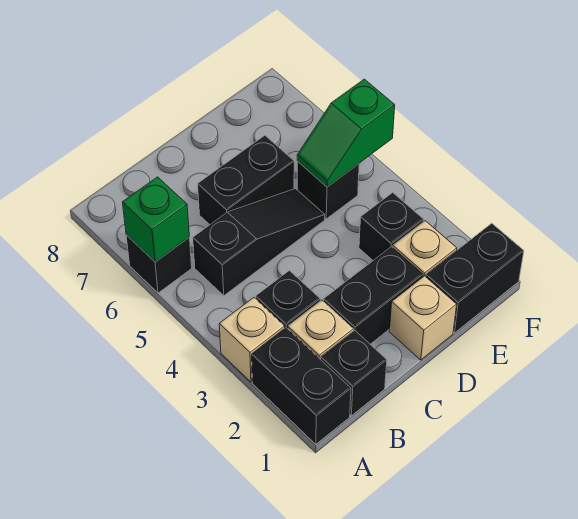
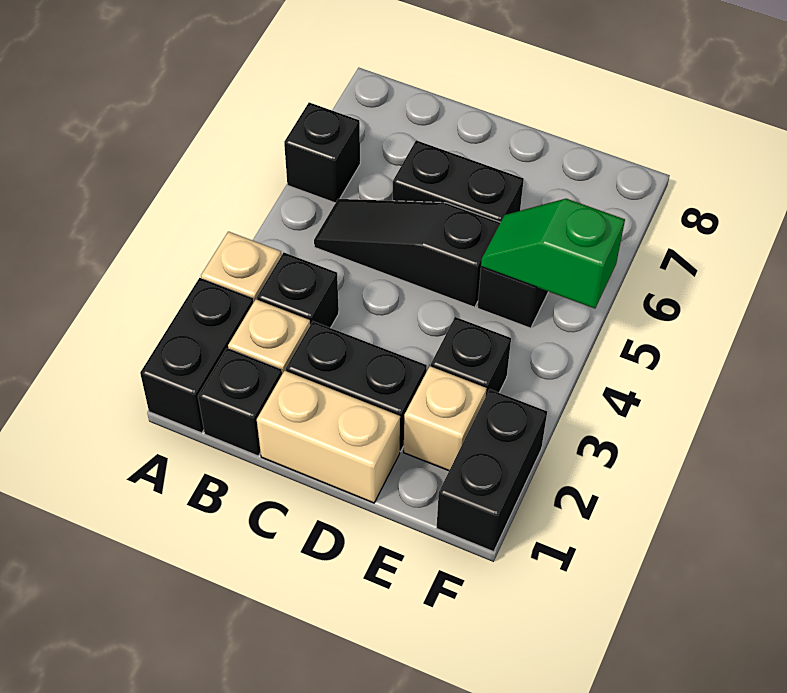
green brick A6 level 2 -> none
black slope B5:D5 level 1 top B -> black slope B5:D5 level 1 top D
tan brick D1 level 1 -> tan brick C1:D1 level 1
black brick E1:F1 level 1 -> black brick F1:F2 level 1

